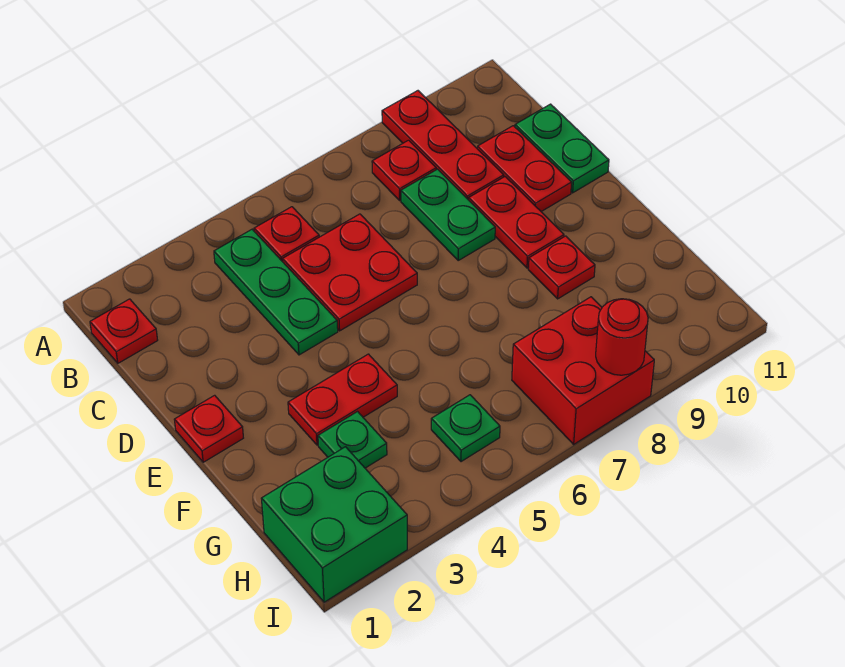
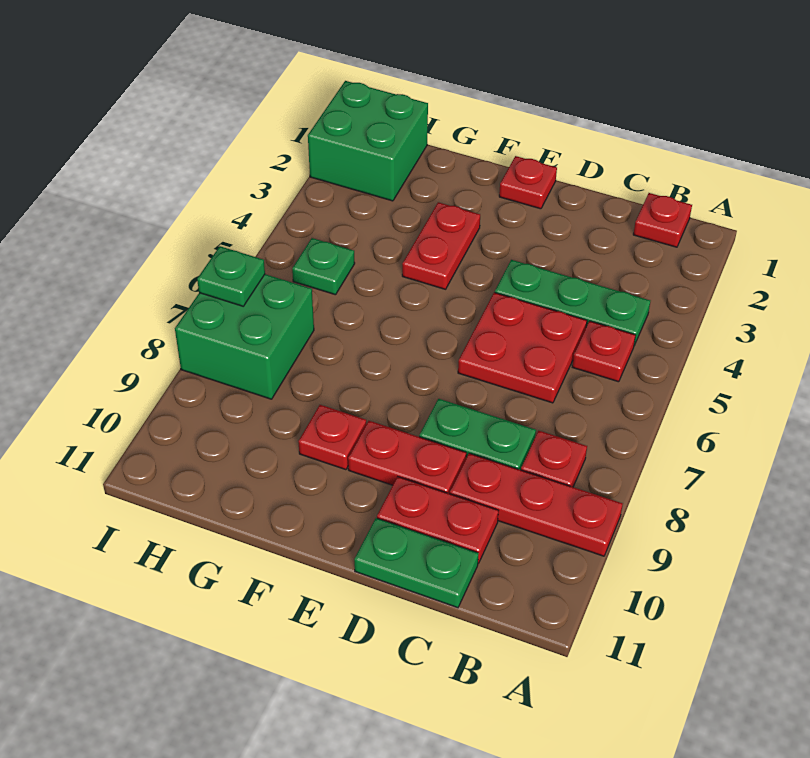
green plate G3 level 1 -> green plate I7 level 2
red brick H7:I8 level 1 -> green brick H7:I8 level 1
red round brick I8 level 2 -> none

